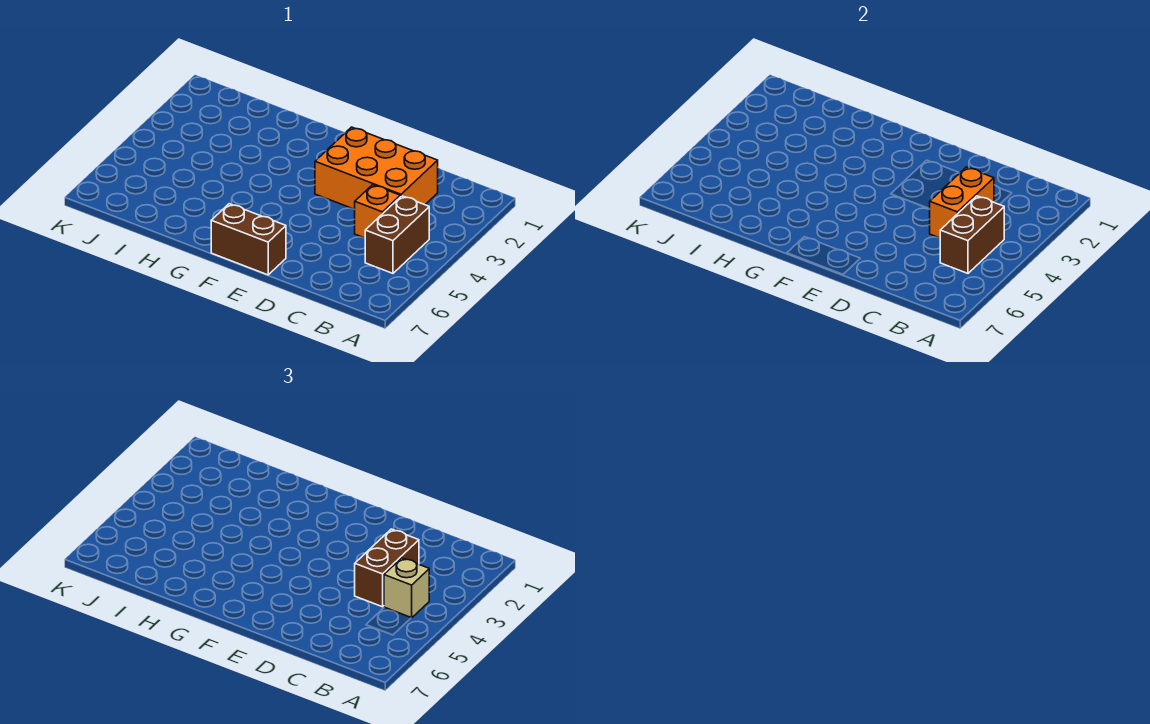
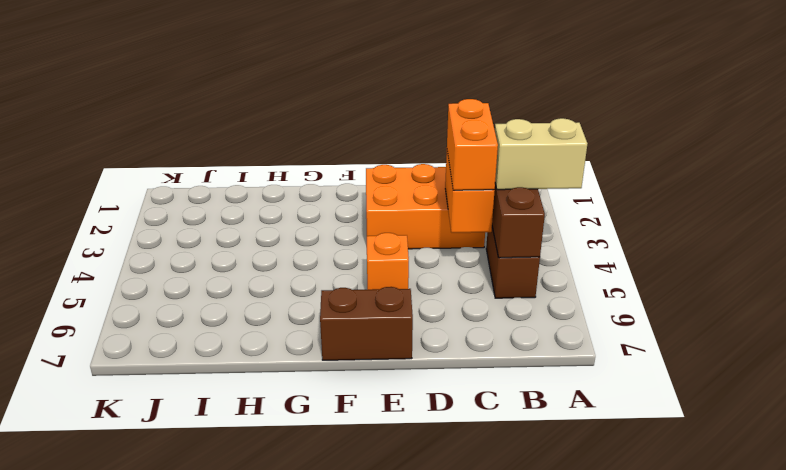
tan brick B4 level 3 -> tan brick A4:B4 level 3
brown brick C3:C4 level 3 -> orange brick C3:C4 level 3
orange brick C4 level 1 -> orange brick E5 level 1

